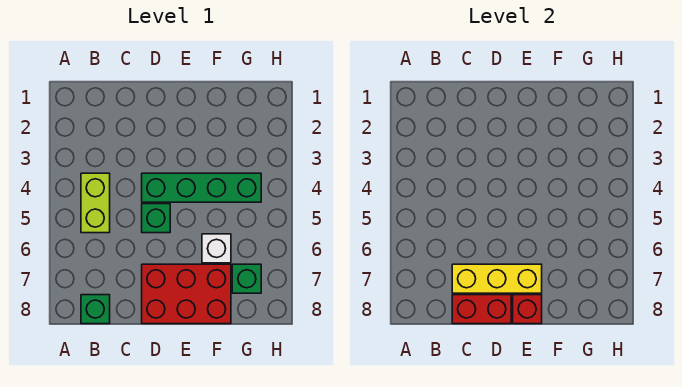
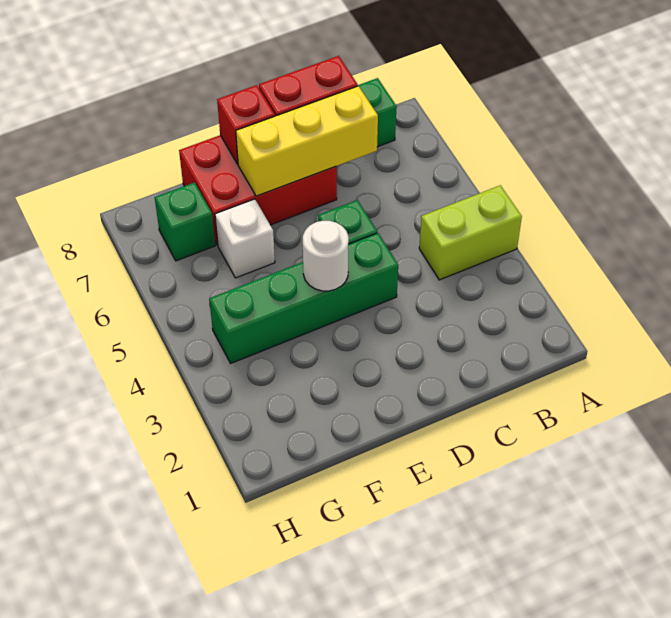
lime brick B4:B5 level 1 -> lime brick A4:B4 level 1
none -> white round brick E4 level 2

